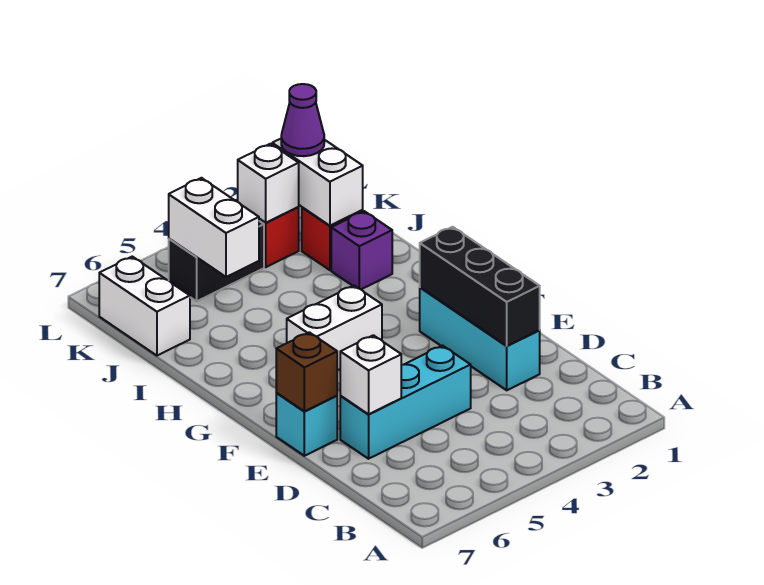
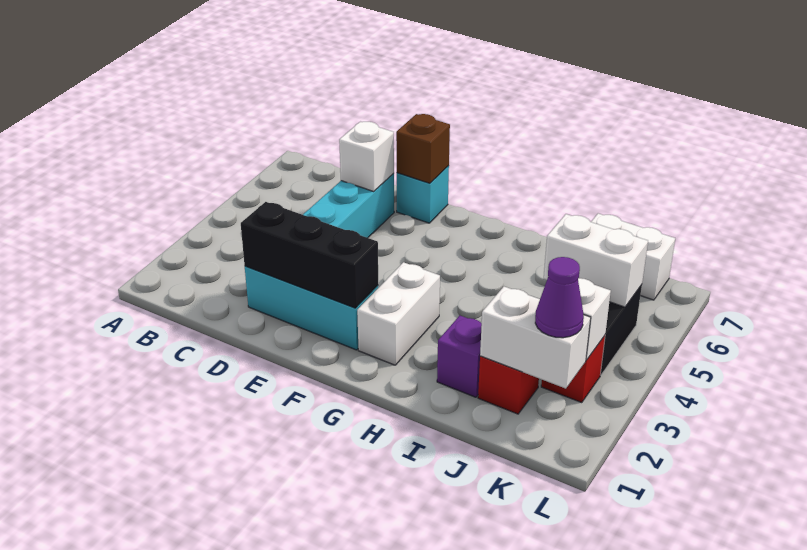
white brick G4:G5 level 1 -> white brick G2:G3 level 1

